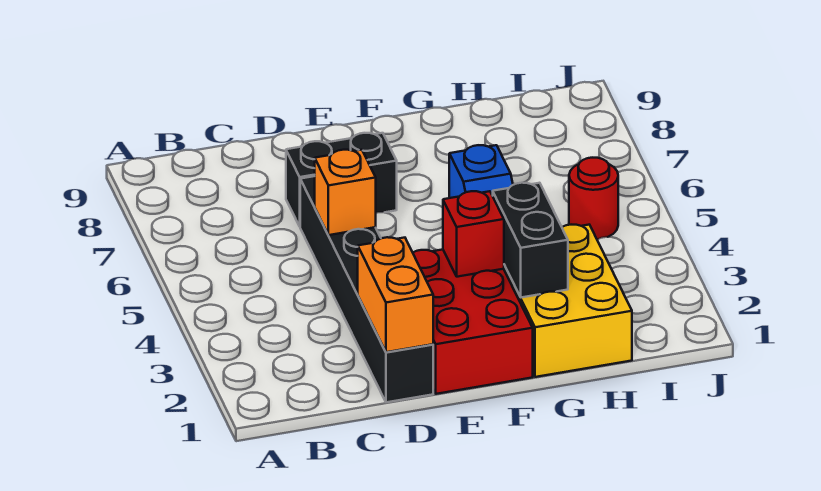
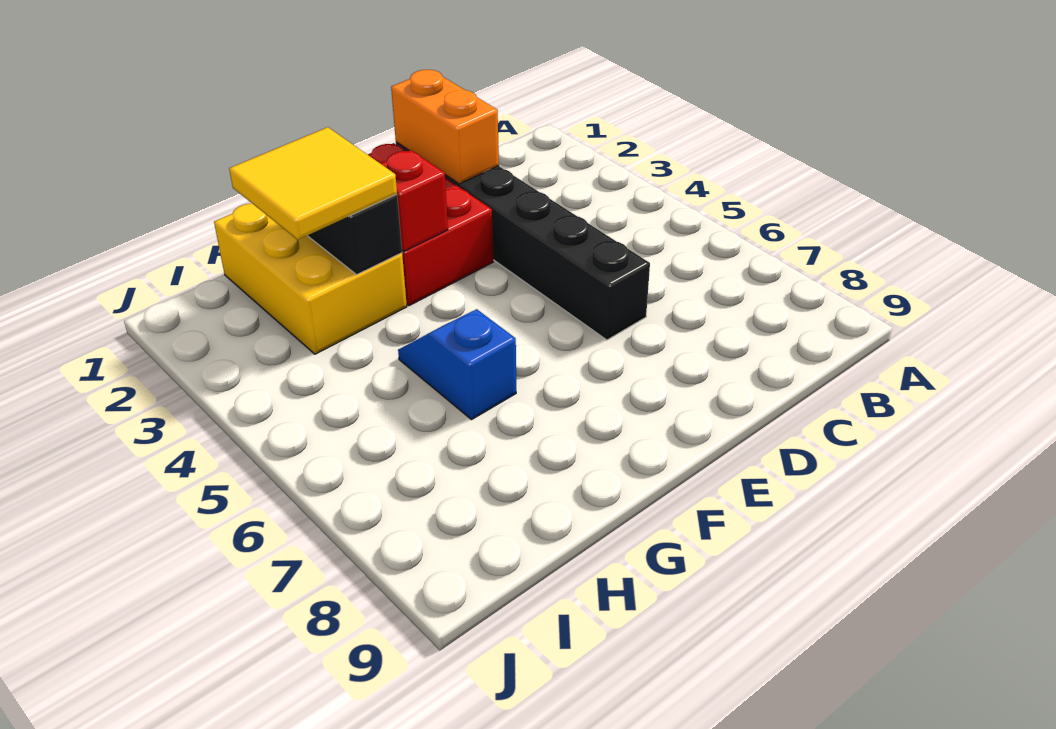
orange brick D5 level 2 -> none
black brick D7:E7 level 1 -> none
none -> yellow tile G2:H3 level 3
red round brick I5 level 1 -> none

